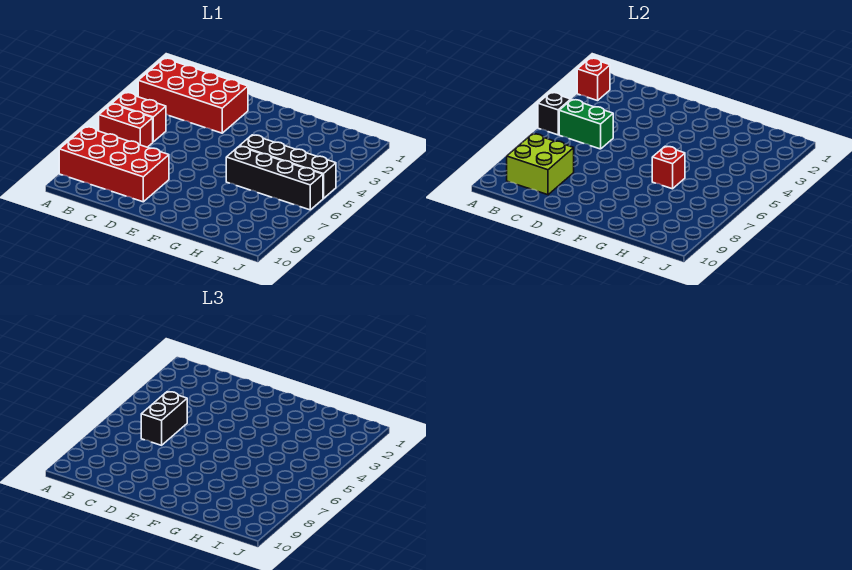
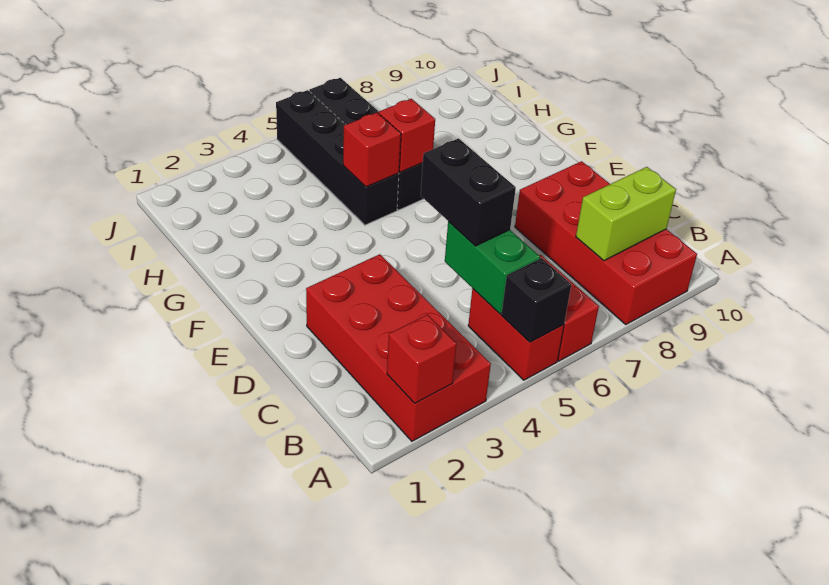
lime brick B8:C9 level 2 -> lime brick B8:B9 level 2
black brick C5:C6 level 3 -> black brick C5:D5 level 3
none -> red brick G5 level 2

